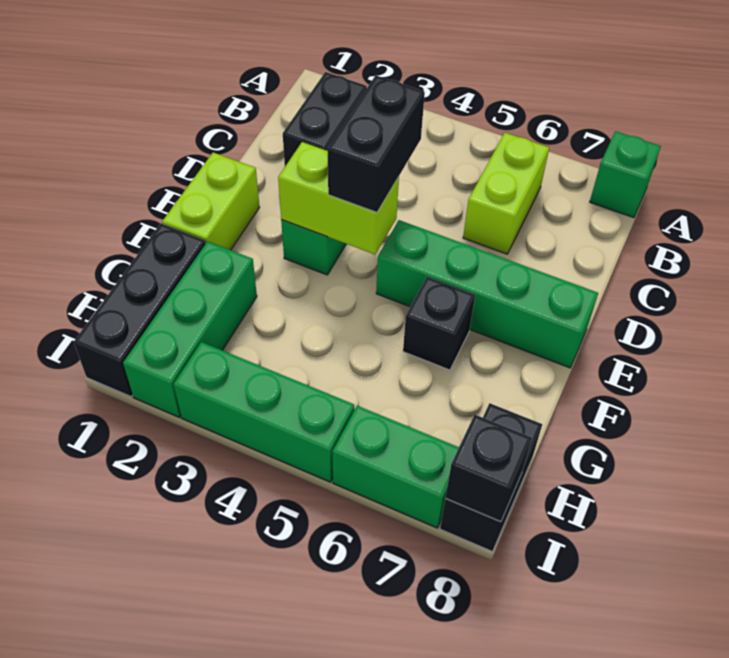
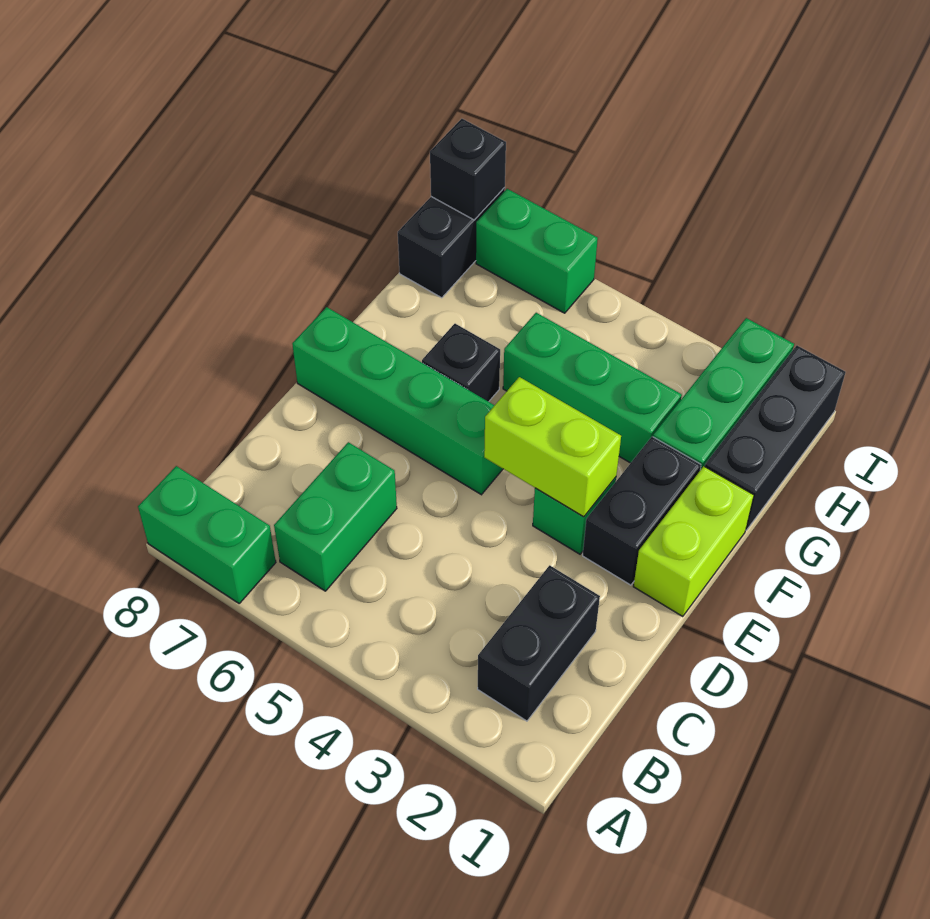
green brick A8 level 1 -> green brick A7:A8 level 1
lime brick B6:C6 level 1 -> green brick B6:C6 level 1
black brick D4:E4 level 3 -> black brick E2:F2 level 1
green brick I3:I5 level 1 -> green brick G3:G5 level 1

